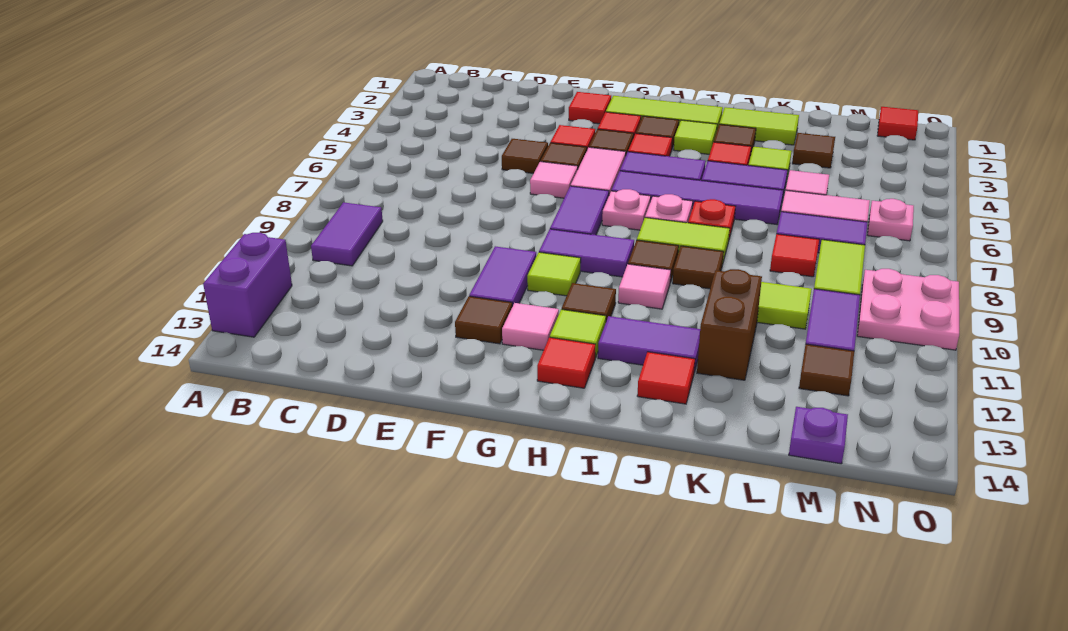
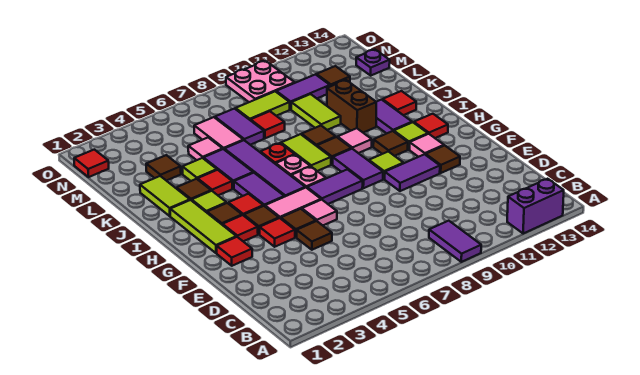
purple tile B9:B10 level 1 -> purple tile A9:B9 level 1
brown brick K11:K12 level 1 -> brown brick J11:K11 level 1
pink plate N6 level 1 -> none

